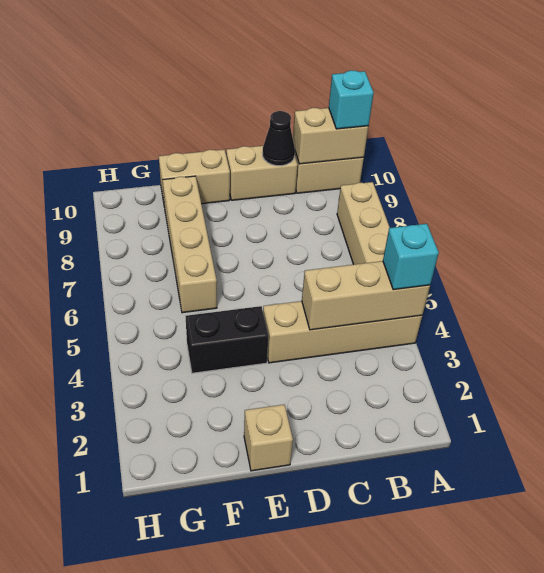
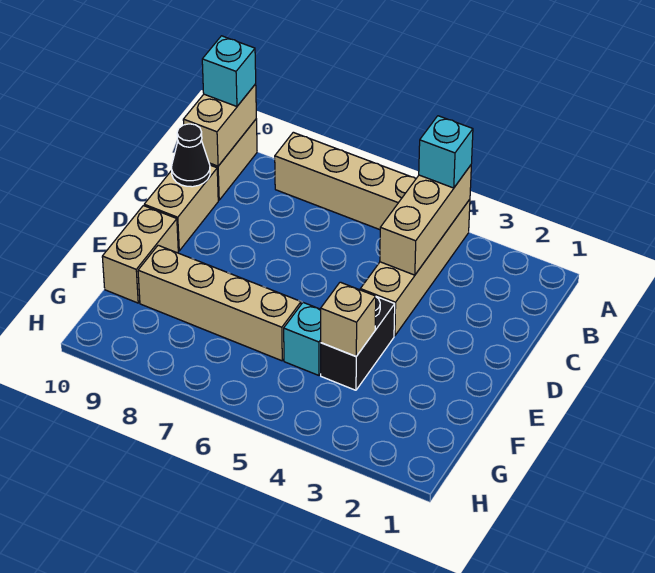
tan brick E1 level 1 -> tan brick F4 level 2
none -> cyan brick F5 level 1

